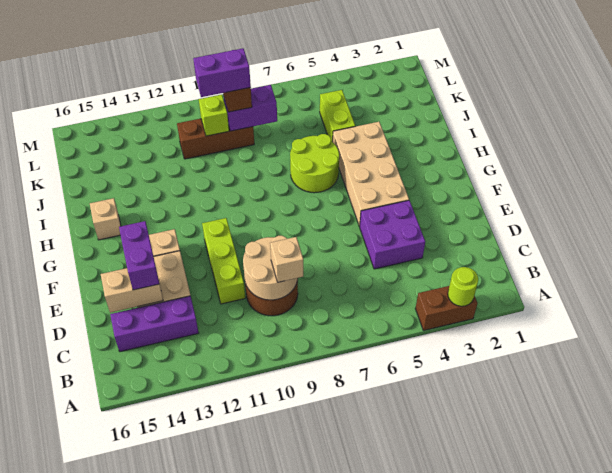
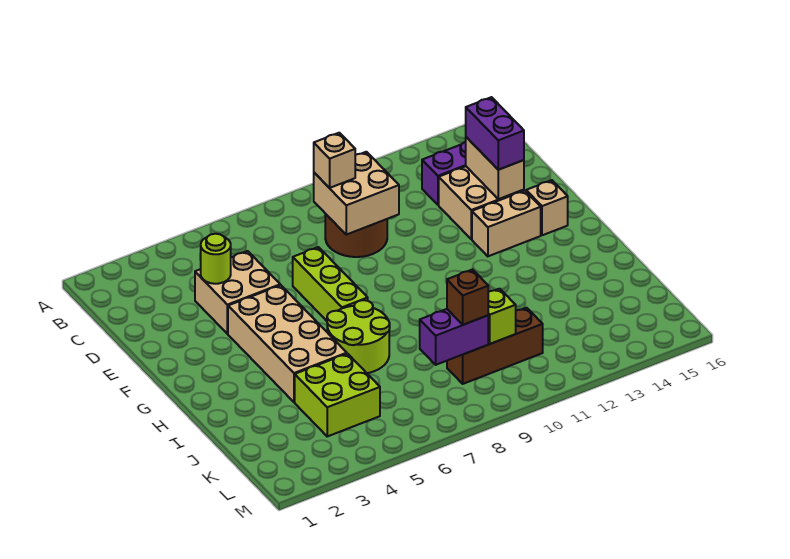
brown brick A3:A4 level 1 -> none
lime round brick A3 level 2 -> lime round brick D4 level 2
tan round brick C9:D10 level 2 -> tan brick C9:D10 level 2
purple brick D4:E5 level 1 -> tan brick D4:E5 level 1
lime brick D11:F11 level 1 -> lime brick E7:G7 level 1
tan brick D14:D15 level 2 -> tan brick D14:E14 level 2
tan brick H15 level 1 -> tan brick F15 level 1
lime brick J5:K5 level 1 -> lime brick J4:K5 level 1
purple brick K9:K10 level 4 -> none

